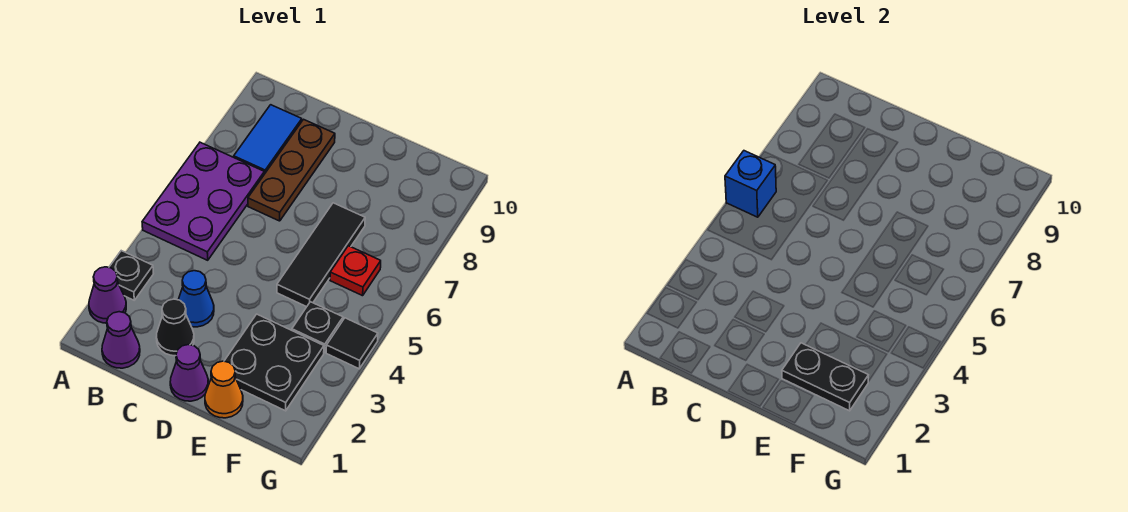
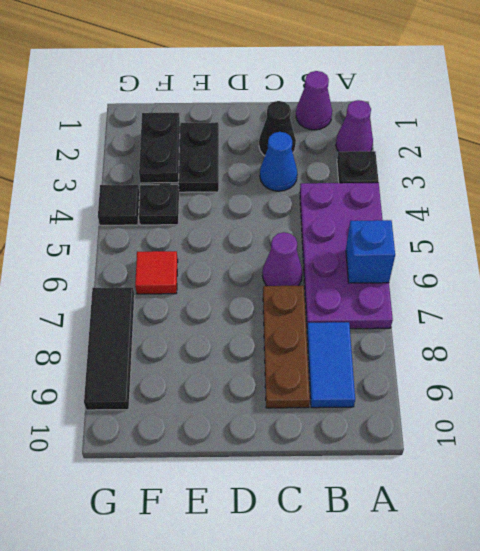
purple plate A5:B7 level 1 -> purple plate A4:B7 level 1
purple cone D1 level 1 -> purple cone C6 level 1
orange cone E1 level 1 -> none
black plate E2:F2 level 2 -> black plate F2:F3 level 2
black tile E5:E7 level 1 -> black tile G7:G9 level 1
red plate F6 level 1 -> red tile F6 level 1

